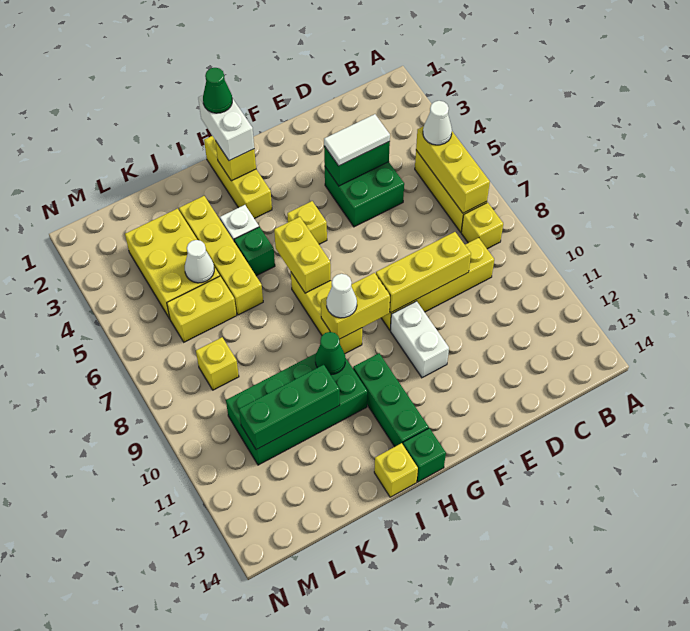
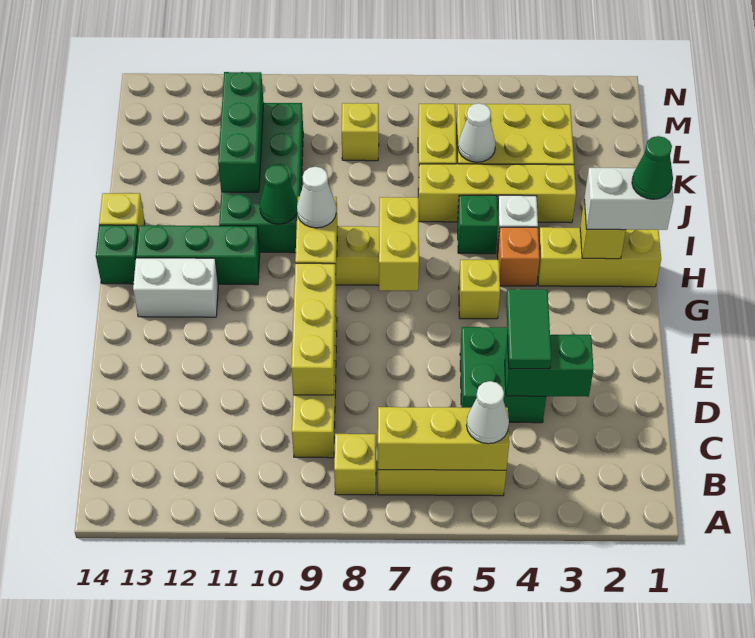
green brick D4:E4 level 2 -> green brick D3:D4 level 2
white tile D4:E4 level 3 -> green tile D4:E4 level 3
white brick F10:F11 level 1 -> white brick G12:G13 level 1
none -> orange brick H4 level 1
yellow brick H6:H7 level 2 -> yellow brick G7:H7 level 2

